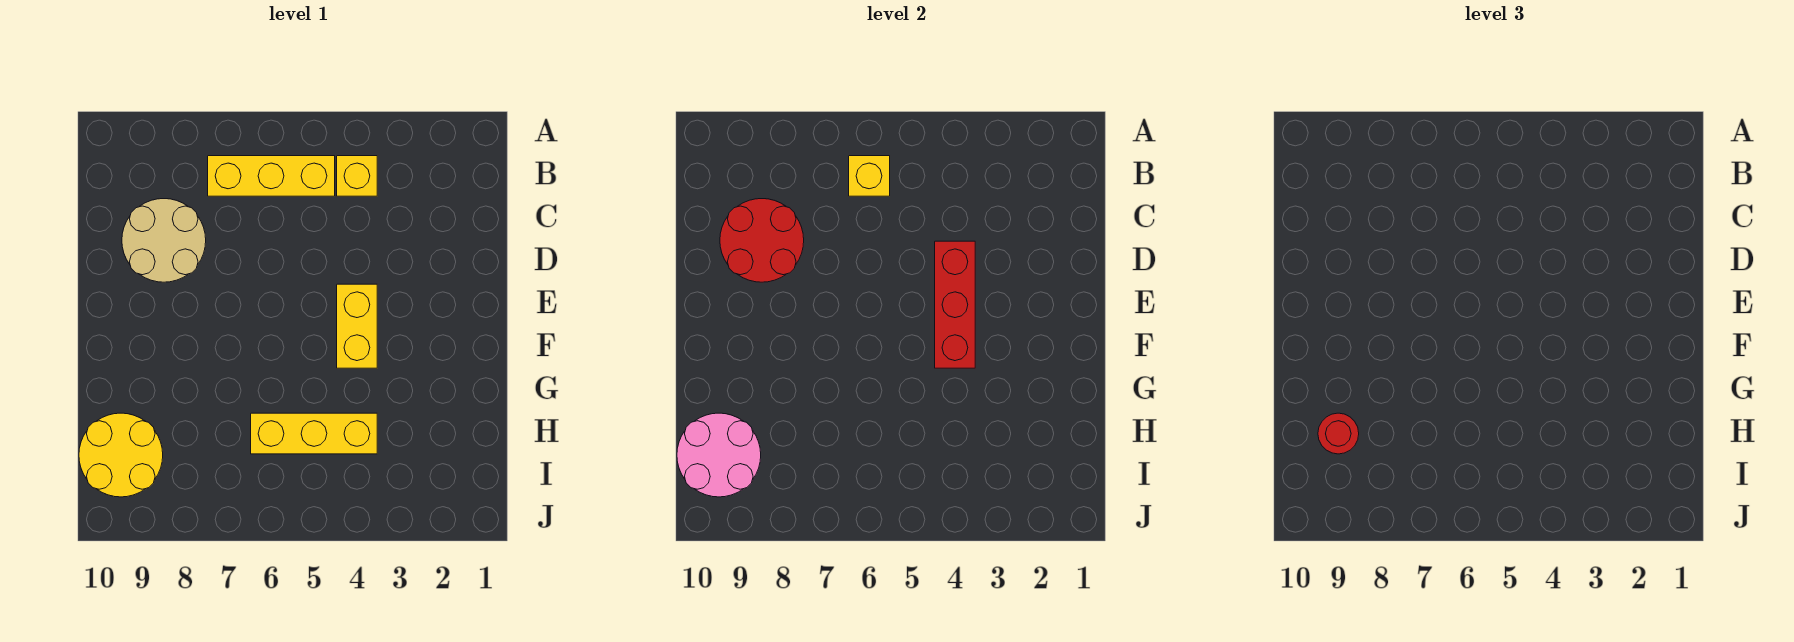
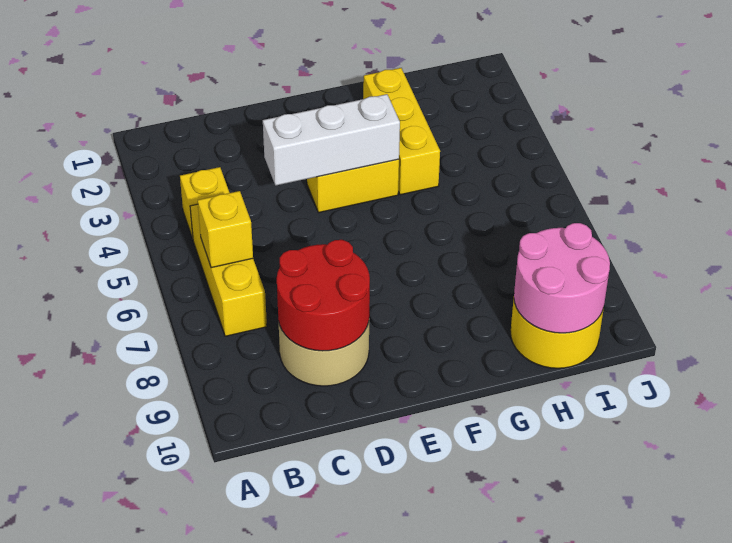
red brick D4:F4 level 2 -> white brick D4:F4 level 2
yellow brick H4:H6 level 1 -> yellow brick G2:G4 level 1
red round brick H9 level 3 -> none

